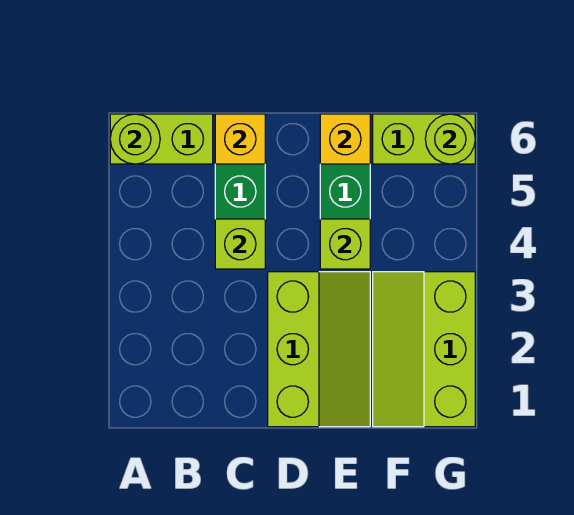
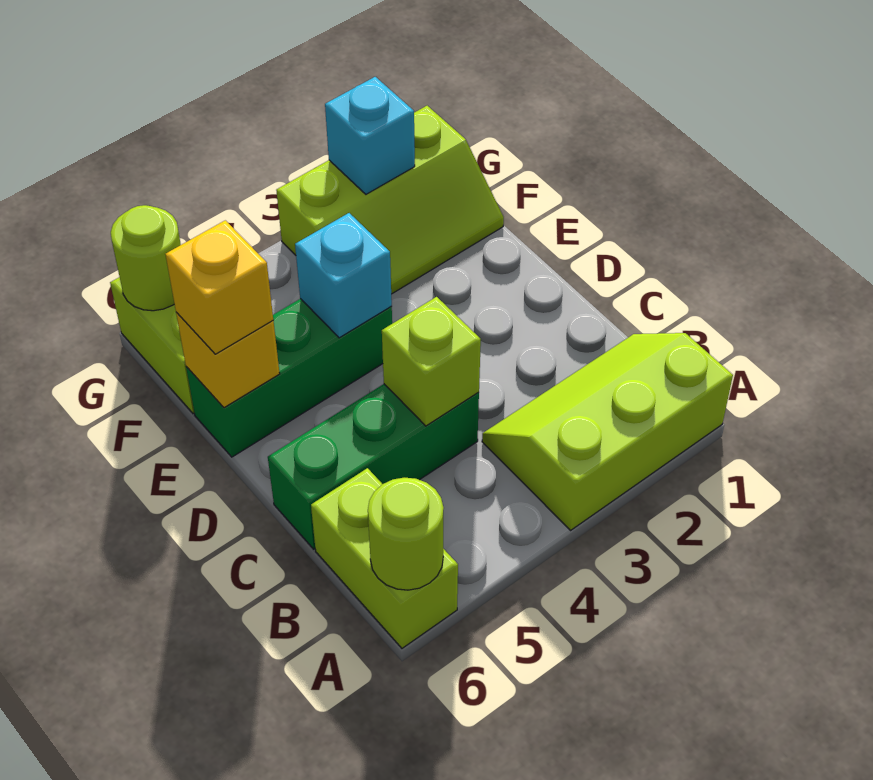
yellow brick C6 level 2 -> yellow brick E6 level 3
lime slope D1:E3 level 1 top D -> lime slope A1:B3 level 1 top A
lime brick E4 level 2 -> cyan brick E4 level 2
none -> cyan brick G2 level 2

